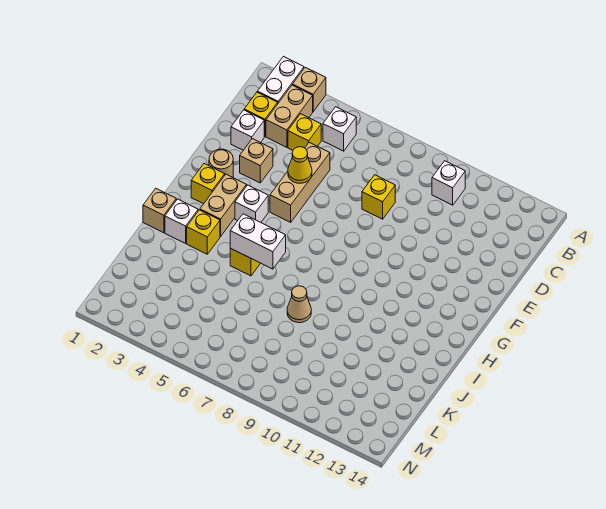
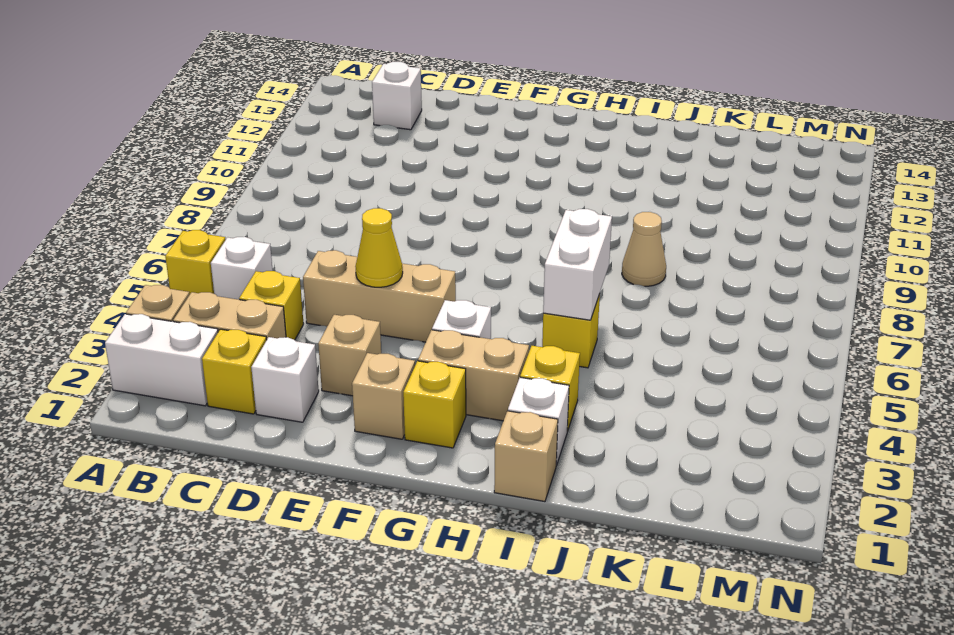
white brick B10 level 1 -> white brick C13 level 1
yellow brick D8 level 1 -> yellow brick A5 level 1
tan round brick F2 level 1 -> tan brick F2 level 1

